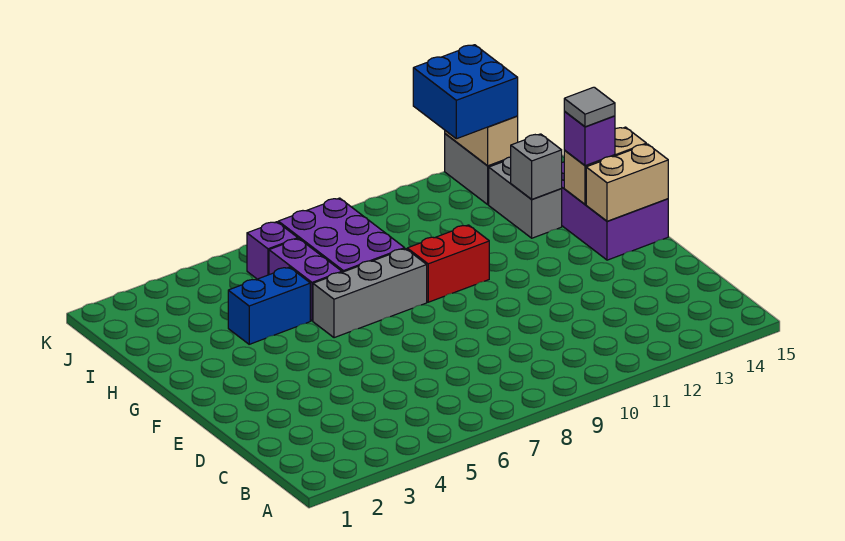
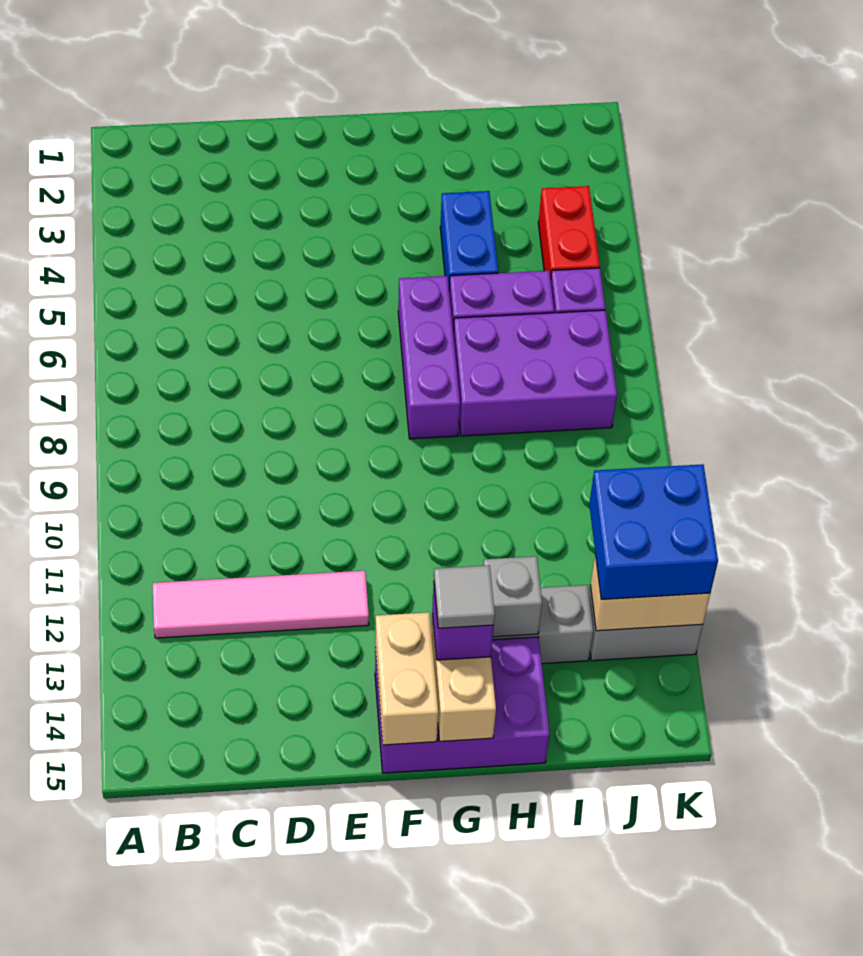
none -> pink tile B12:E12 level 1
grey brick G6:G8 level 1 -> purple brick G6:G8 level 1
red brick G9:G10 level 1 -> red brick J4:J5 level 1

